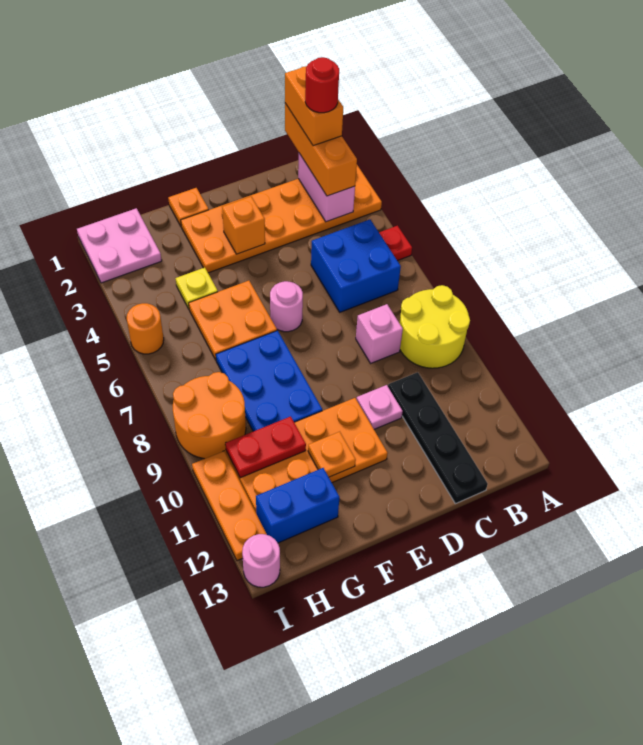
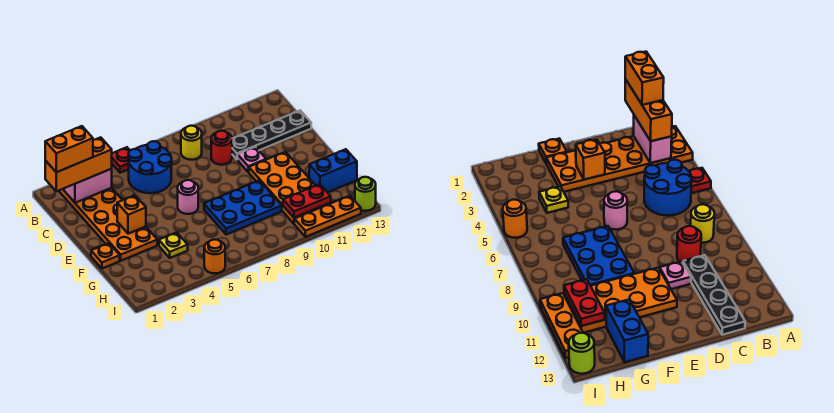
yellow round brick A8:B9 level 1 -> yellow round brick B8 level 1
red round brick B2 level 5 -> red round brick C9 level 1
blue brick B5:C6 level 1 -> blue round brick B5:C6 level 1
pink brick C8 level 1 -> none
orange plate F5:G6 level 1 -> none
orange plate F11 level 2 -> none
red plate G10:H10 level 2 -> red plate H10:H11 level 2
blue brick G12:H12 level 1 -> blue brick G12:G13 level 1
pink plate H1:I2 level 1 -> none
orange round brick H8:I9 level 1 -> none
pink round brick I13 level 1 -> lime round brick I13 level 1

